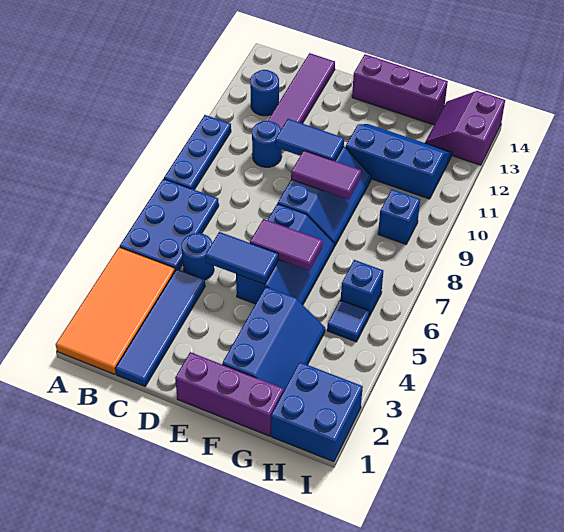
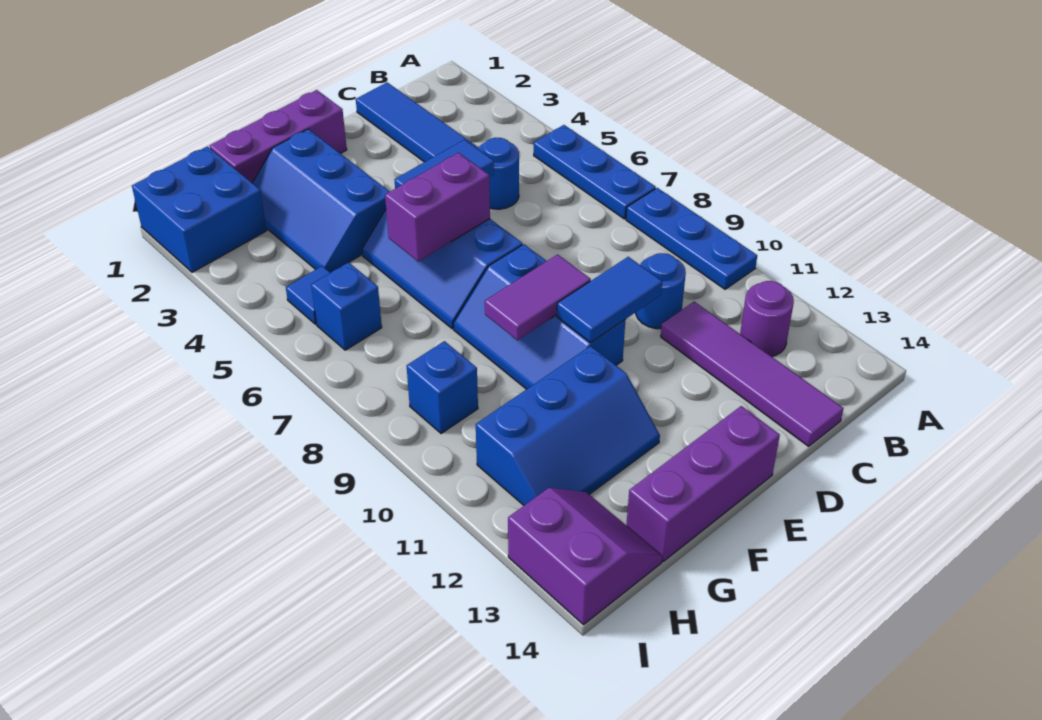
orange tile A1:B4 level 1 -> none
blue plate A5:B7 level 1 -> blue plate A5:A7 level 1
blue round brick B12 level 1 -> purple round brick B12 level 1
purple tile E6:F6 level 2 -> purple brick E6:F6 level 2

